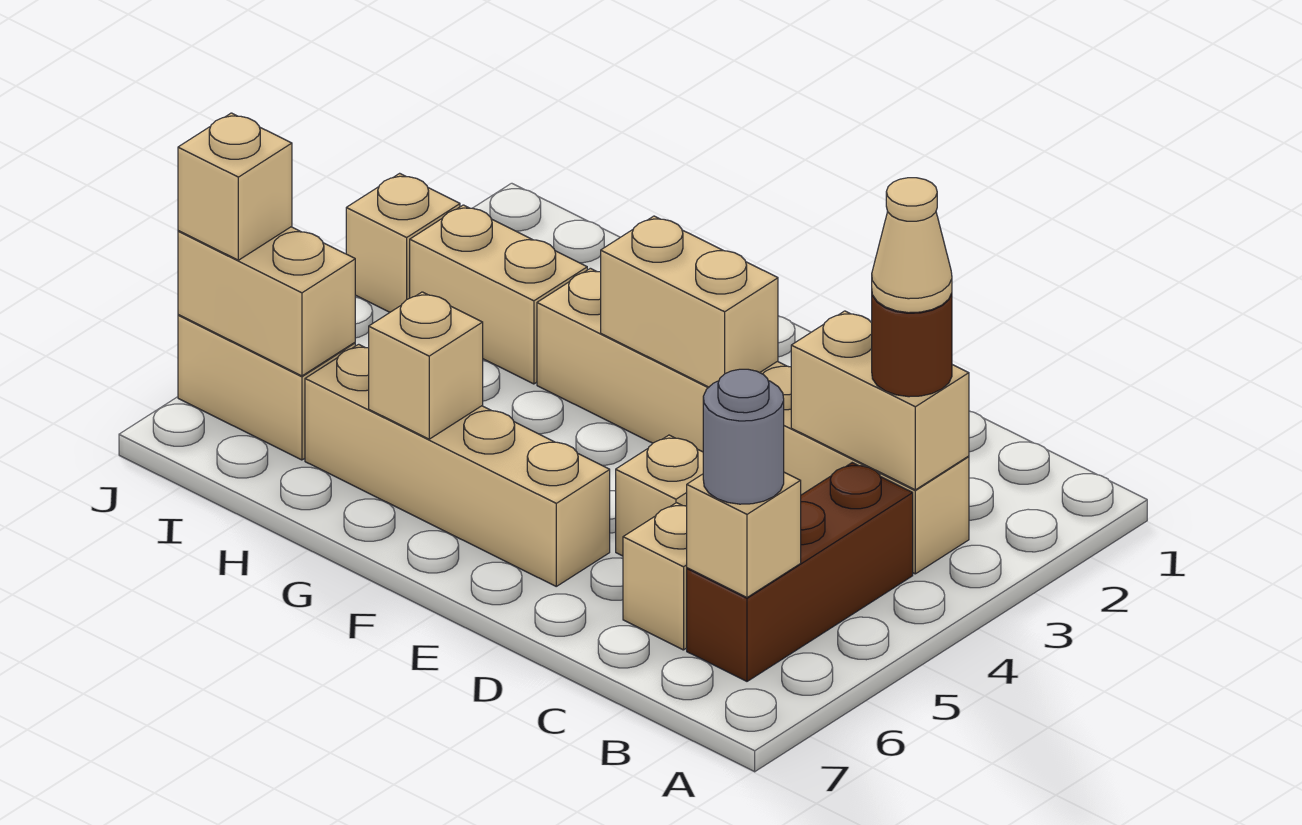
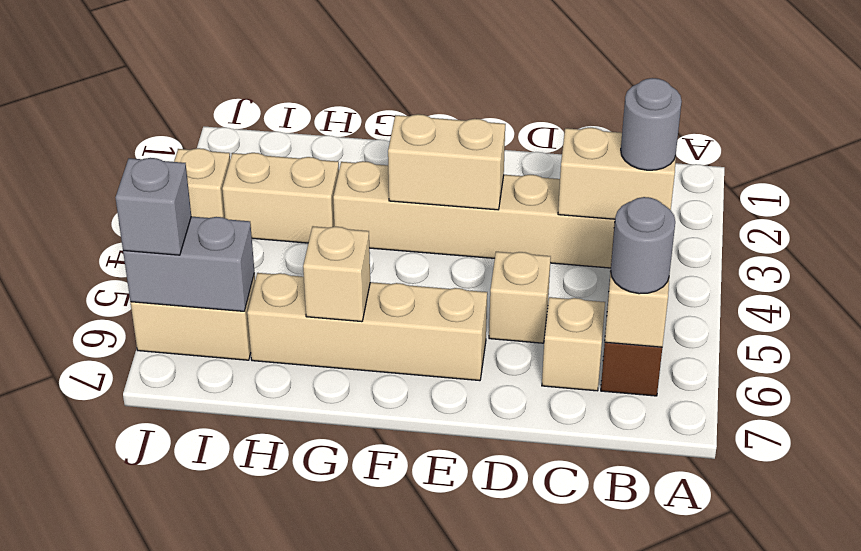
brown round brick B3 level 3 -> grey round brick B3 level 3
tan cone B3 level 4 -> none
tan brick I6:J6 level 2 -> grey brick I6:J6 level 2
tan brick J6 level 3 -> grey brick J6 level 3

